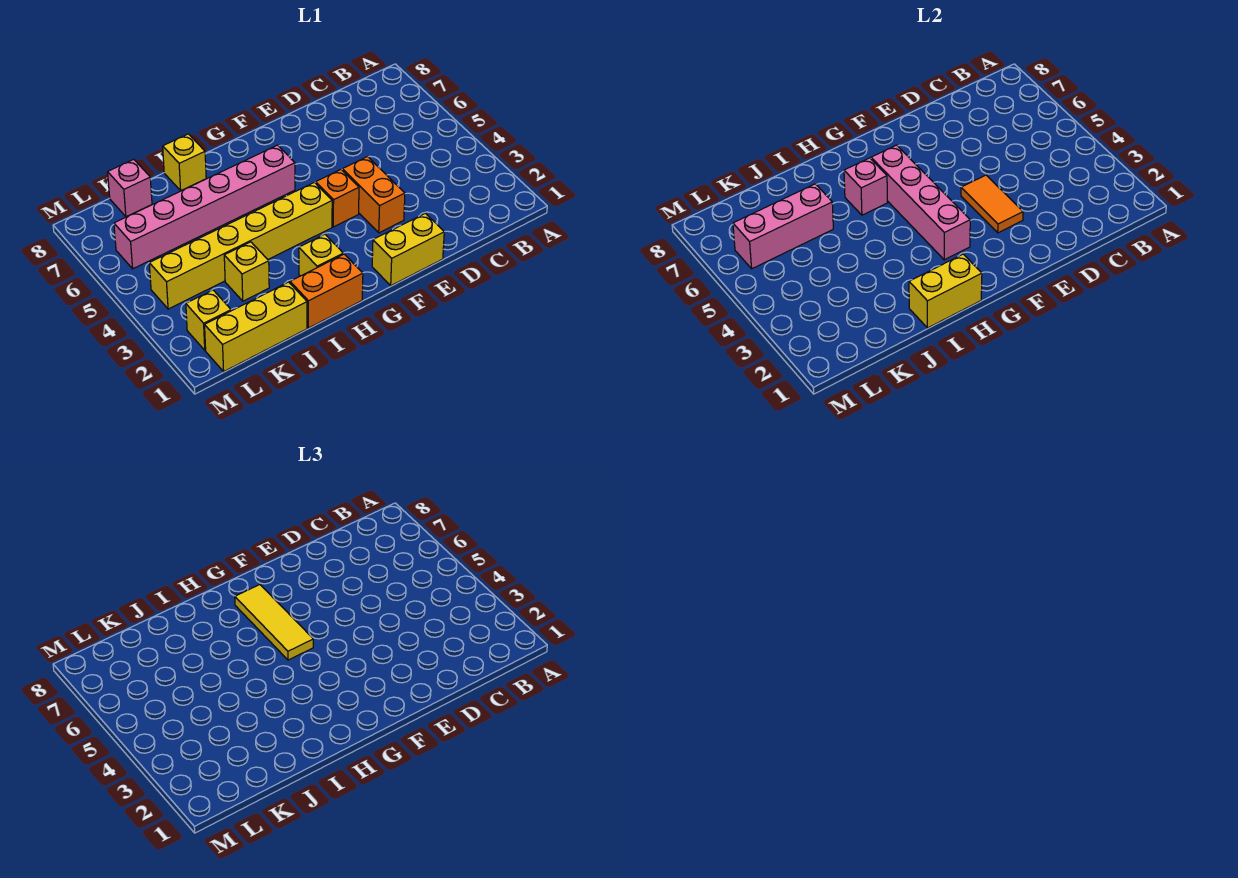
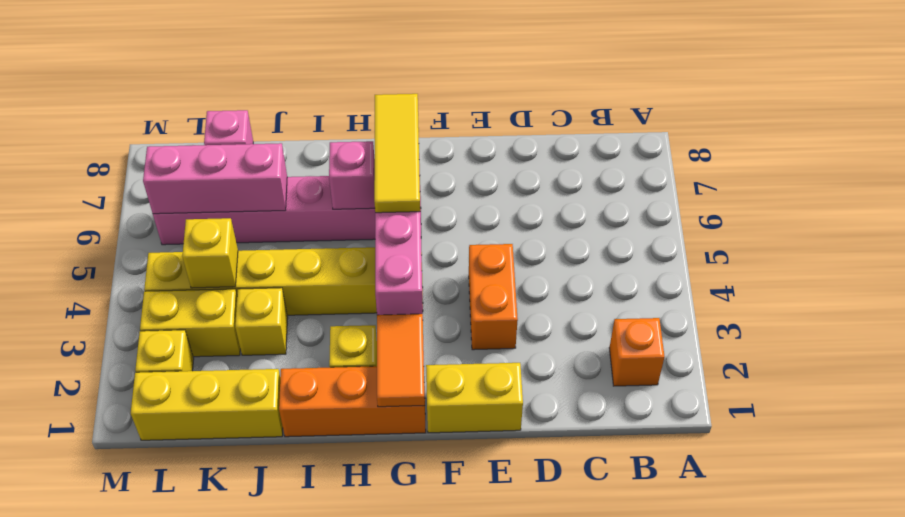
orange tile E3:E4 level 2 -> orange tile G1:G2 level 2
orange brick F4 level 1 -> orange brick B2 level 1
orange brick H1:I1 level 1 -> orange brick G1:I1 level 1
yellow brick H1:I1 level 2 -> yellow brick K3:L3 level 1
yellow brick I8 level 1 -> yellow brick K4 level 2

